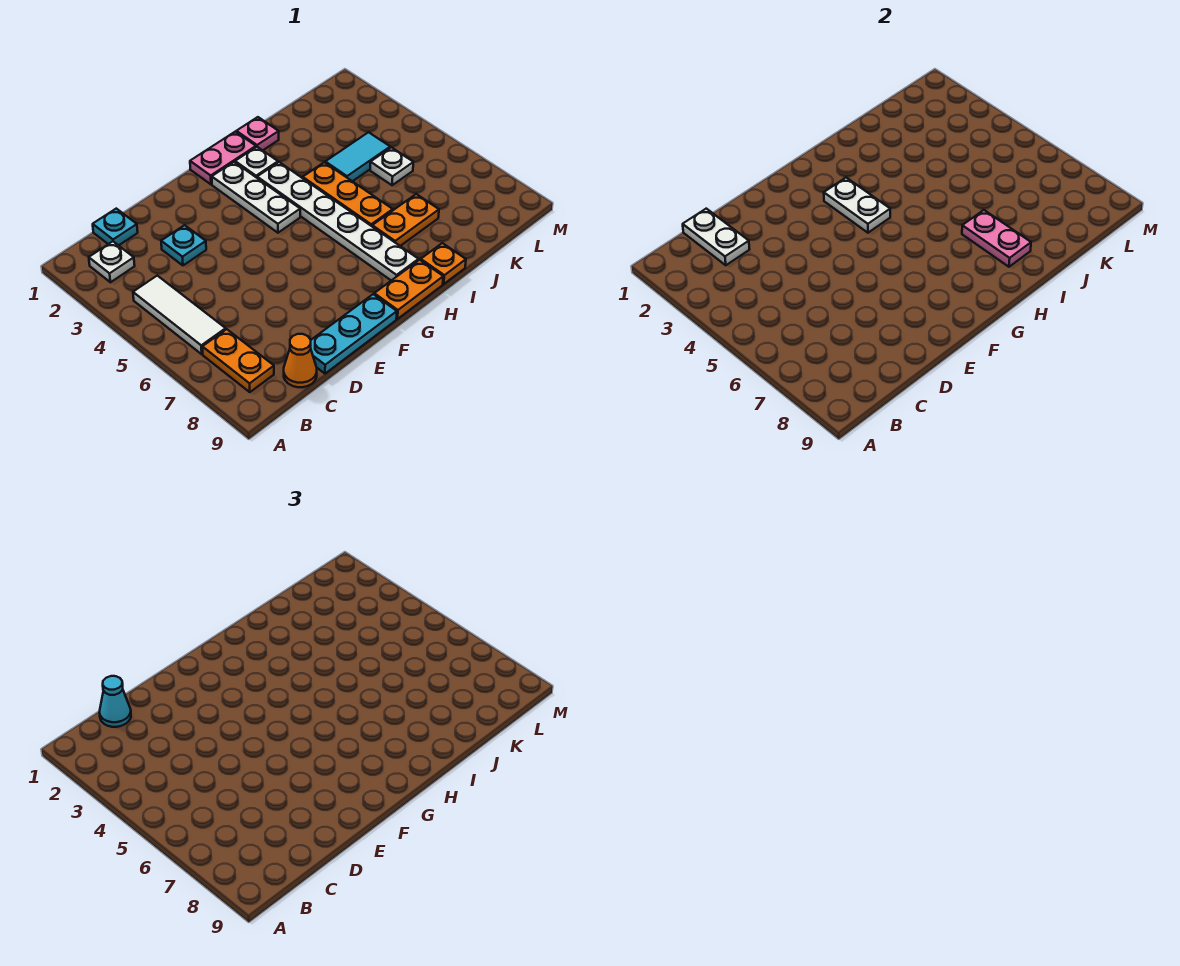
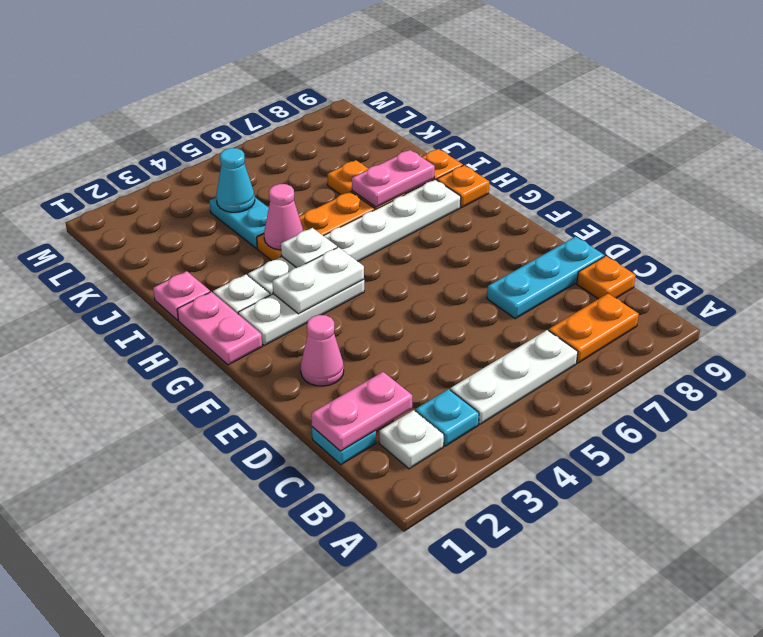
white tile B4:B6 level 1 -> white plate B4:B6 level 1
white plate C1:C2 level 2 -> pink plate C1:C2 level 2
cyan cone C1 level 3 -> cyan cone K4 level 2
orange cone C9 level 1 -> orange plate C9 level 1
cyan plate D3 level 1 -> cyan plate B3 level 1
cyan plate D9:F9 level 1 -> cyan plate D7:D9 level 1
none -> pink cone E2 level 1
orange plate G9:H9 level 1 -> orange plate H9 level 1
none -> pink cone I4 level 2
cyan tile J4:K4 level 1 -> cyan plate J4:K4 level 1
white plate K5 level 1 -> white plate H4 level 2

